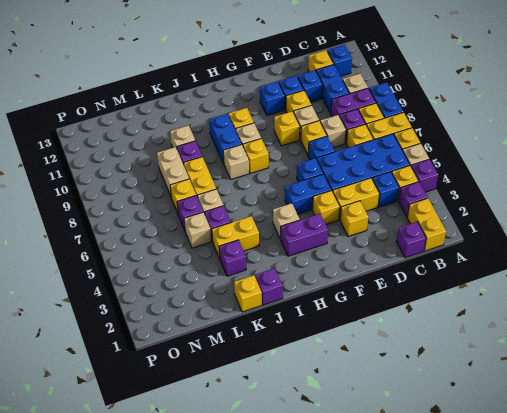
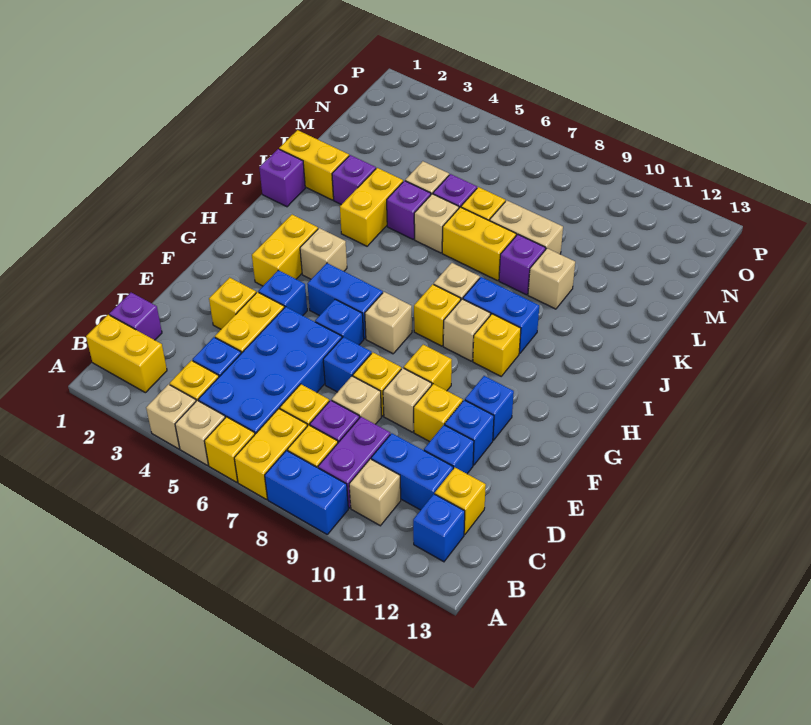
purple brick A4 level 1 -> tan brick A4 level 1
purple brick B3 level 1 -> none
yellow brick F4 level 1 -> blue brick F4 level 1
blue brick F5:G5 level 1 -> blue brick G5:G6 level 1
purple brick G3:H3 level 1 -> yellow brick G3:H3 level 1
none -> tan brick G7 level 1
yellow brick K1 level 1 -> yellow brick K1:K2 level 1

